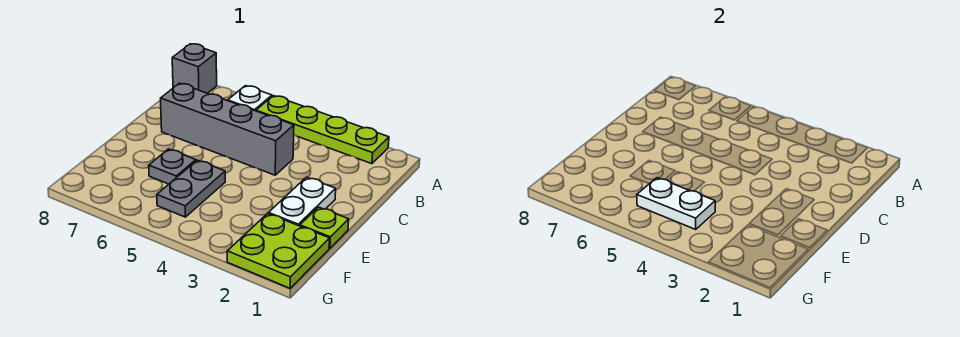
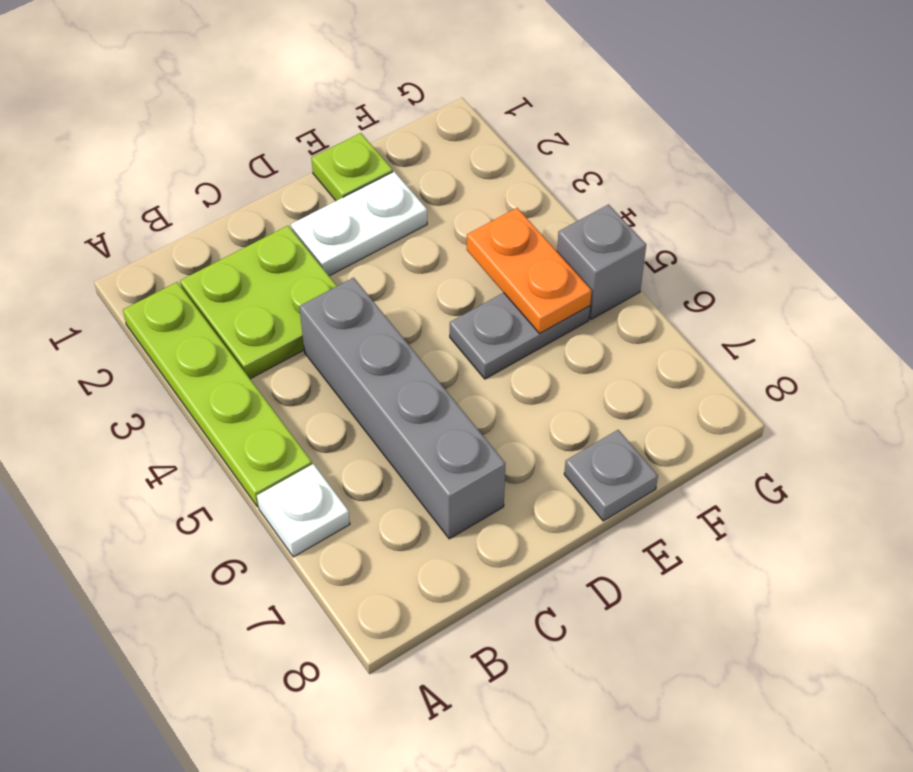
grey brick A8 level 1 -> grey brick G5 level 1
grey plate E6 level 1 -> grey plate E8 level 1
lime plate F1:G2 level 1 -> lime plate B2:C3 level 1
white plate F4:F5 level 2 -> orange plate F4:F5 level 2

